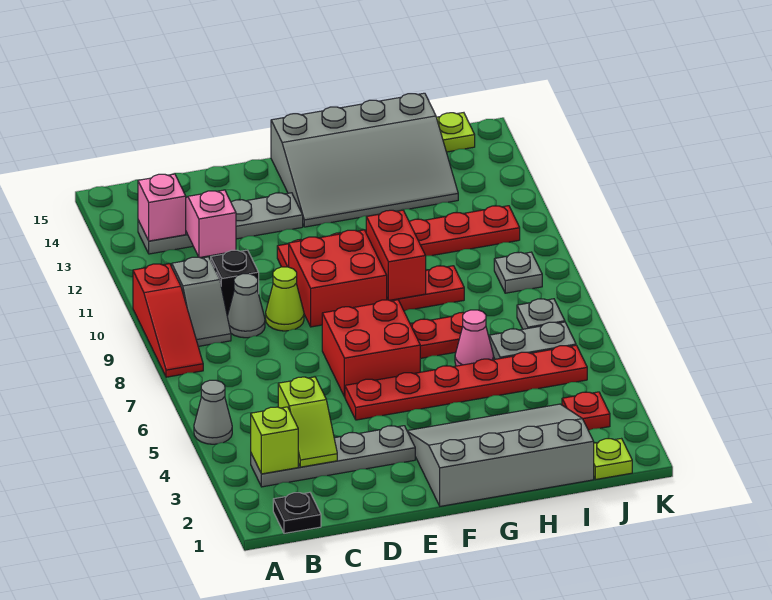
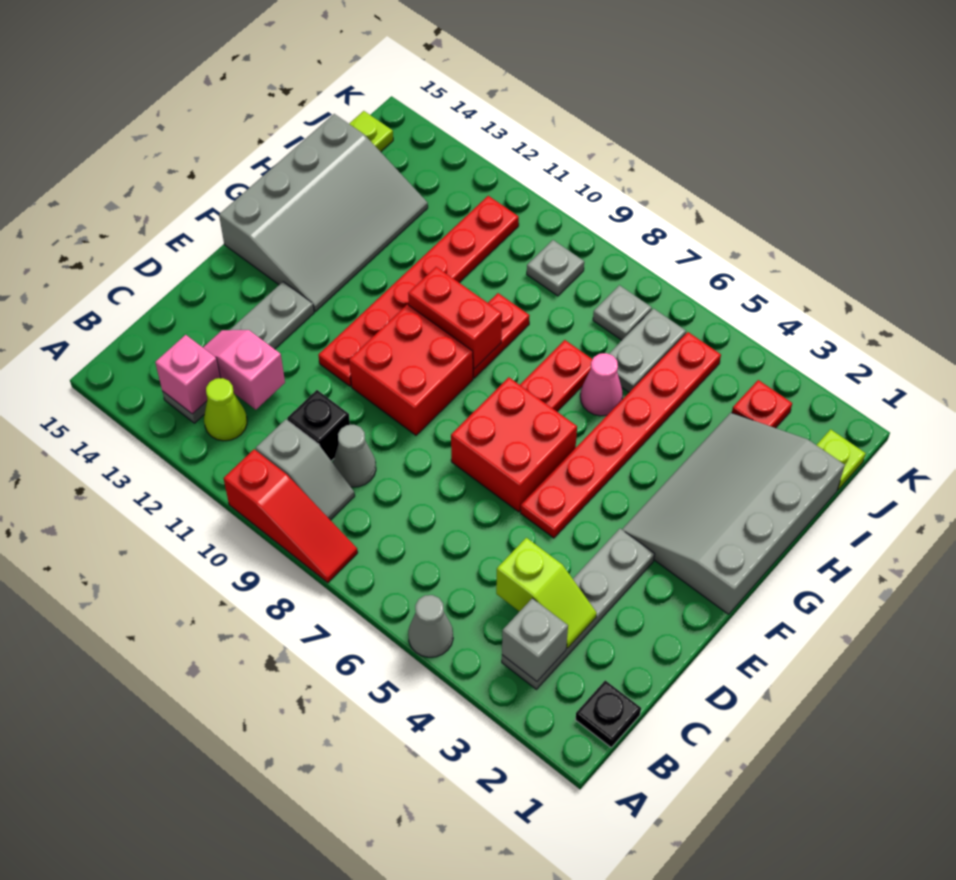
lime brick B3 level 2 -> grey brick B3 level 2
lime cone D9 level 1 -> lime cone B12 level 1

